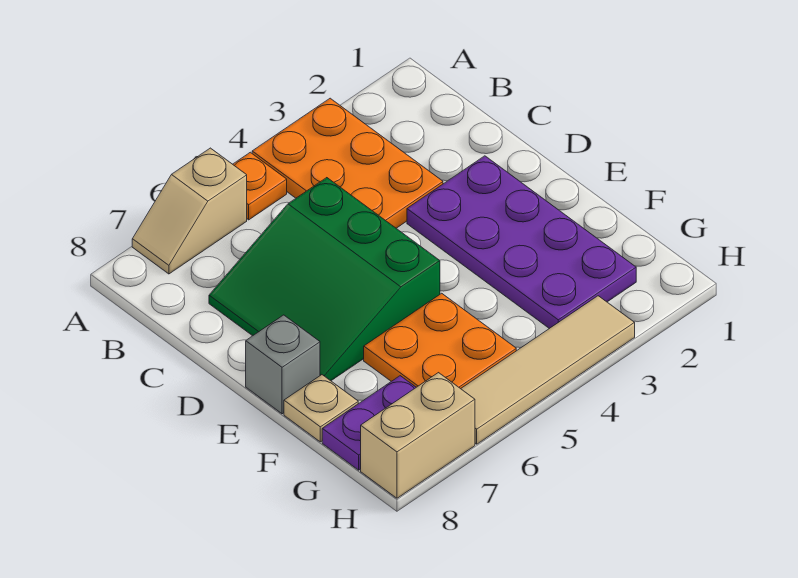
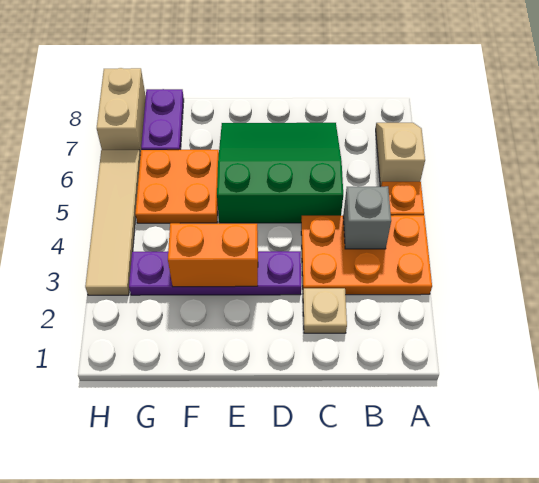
purple plate D2:G3 level 1 -> purple plate D3:G3 level 1
none -> orange brick E3:F3 level 2
grey brick E8 level 1 -> grey brick B4 level 2
tan plate F8 level 1 -> tan plate C2 level 1

